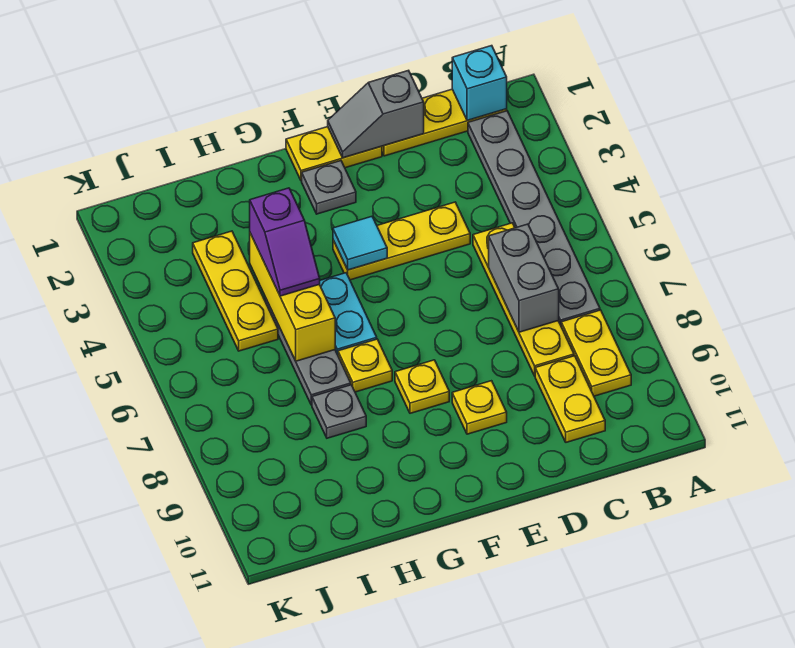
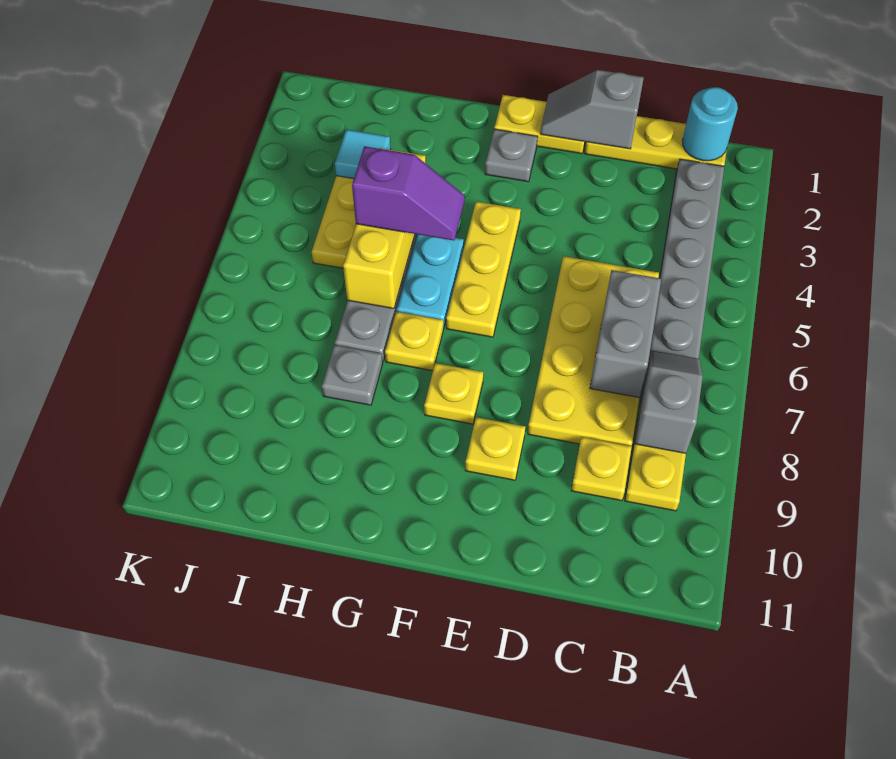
cyan brick B1 level 2 -> cyan round brick B1 level 2
none -> grey slope B7:B8 level 2 top 8
yellow plate C5:C8 level 1 -> yellow plate C5:D8 level 1
yellow plate C9:C10 level 1 -> yellow plate C9 level 1
yellow plate D4:F4 level 1 -> yellow plate F4:F6 level 1
cyan tile F4 level 2 -> cyan tile I3 level 2
purple slope H4:H5 level 3 top 4 -> purple slope G5:H5 level 3 top H

